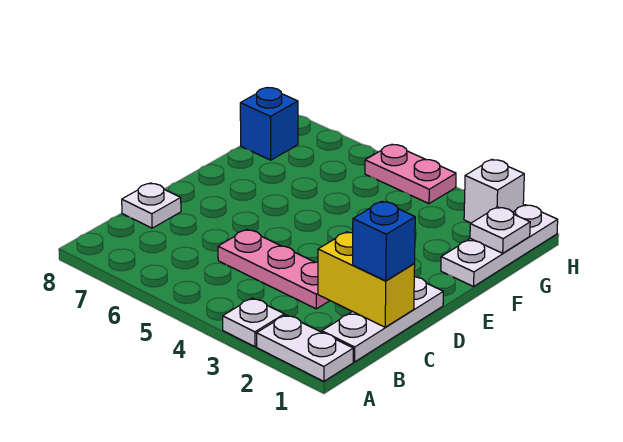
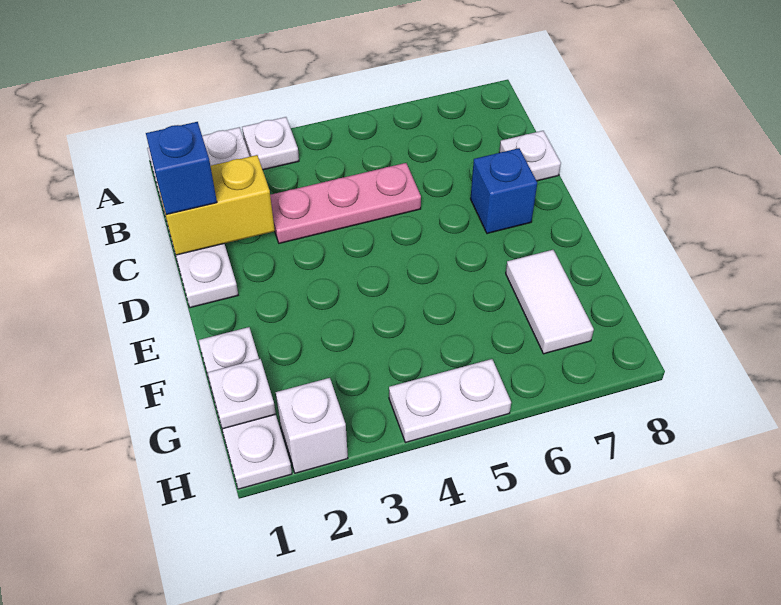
none -> white tile F7:G7 level 1
blue brick G8 level 1 -> blue brick D7 level 1
pink plate H4:H5 level 1 -> white plate H4:H5 level 1

